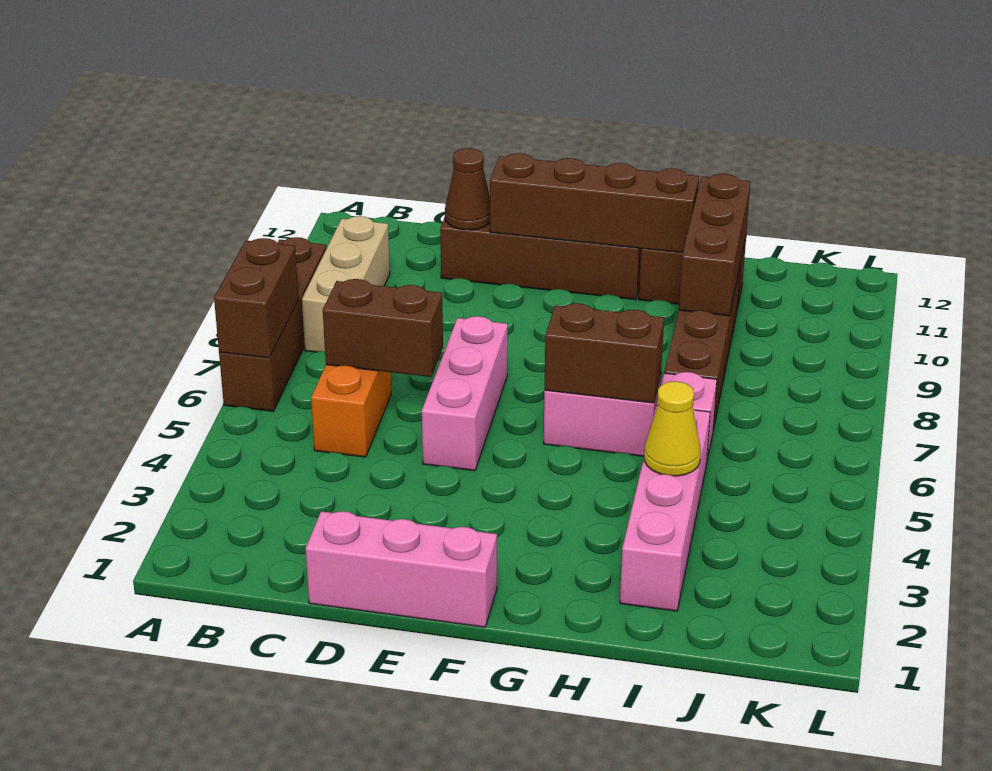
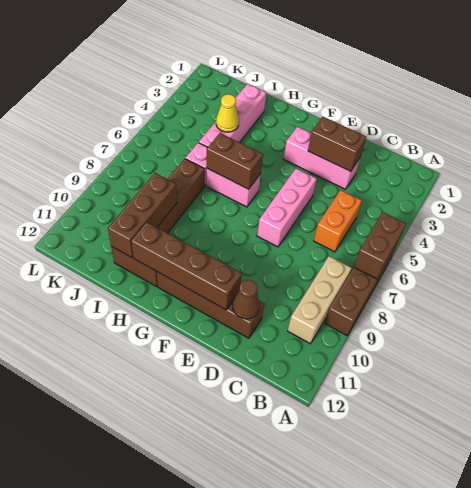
brown brick C6:D6 level 2 -> brown brick D3:E3 level 2
pink brick D1:F1 level 1 -> pink brick D3:F3 level 1

